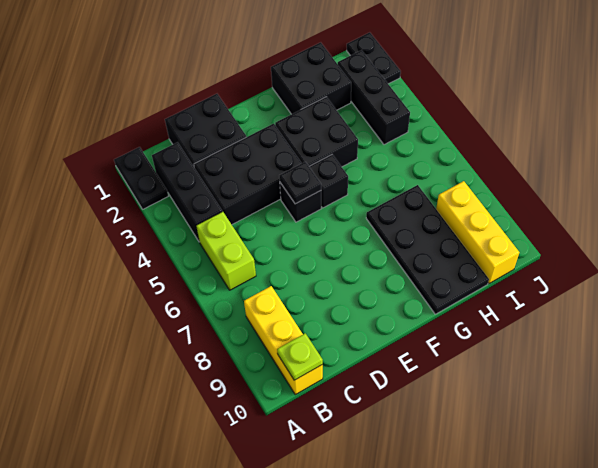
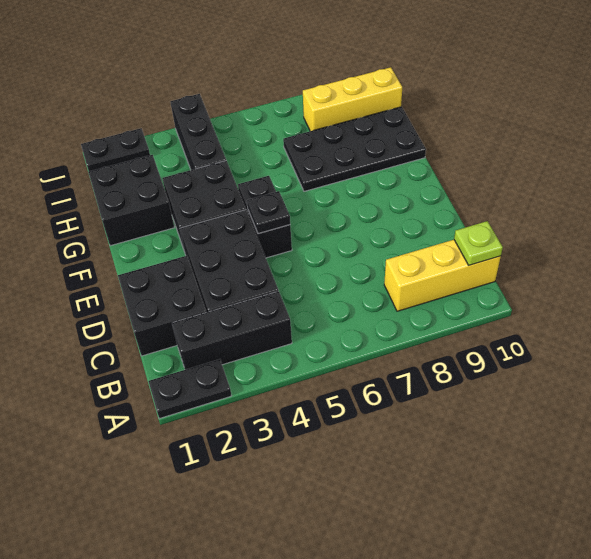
lime brick B5:B6 level 1 -> none
black brick I2:I4 level 1 -> black brick H4:J4 level 1

